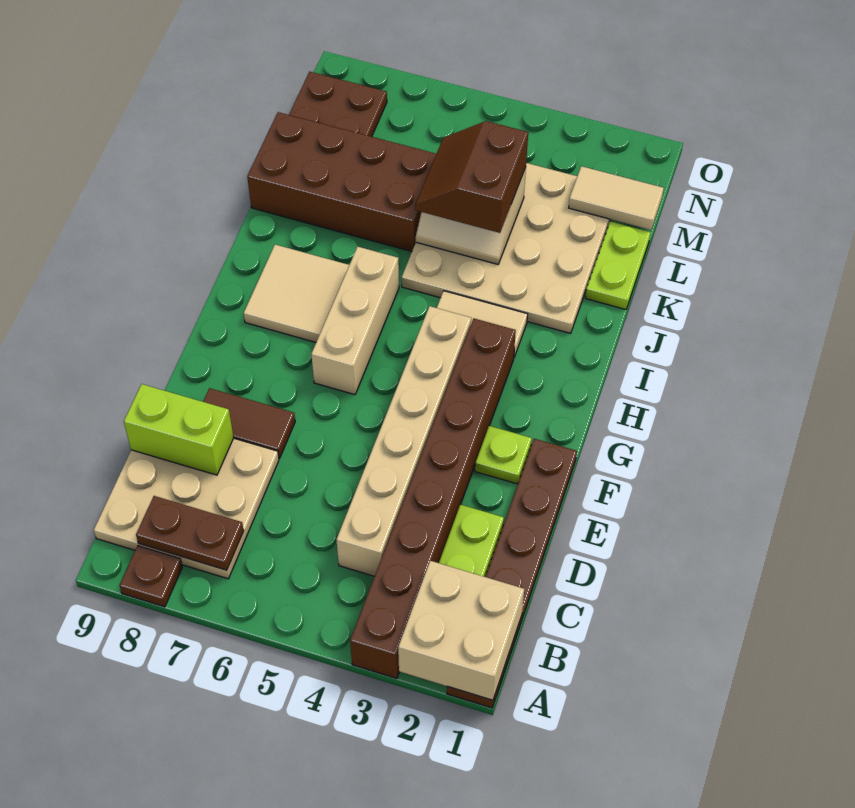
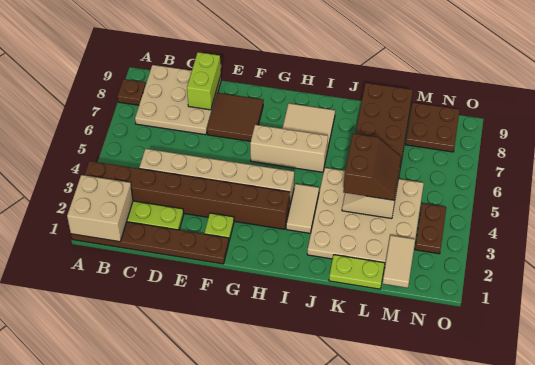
brown plate B7:B8 level 2 -> brown plate N3:N4 level 1
brown tile E7:E8 level 1 -> brown tile E7:F8 level 1
brown slope K4:L5 level 3 top 4 -> brown slope K4:L5 level 3 top K

